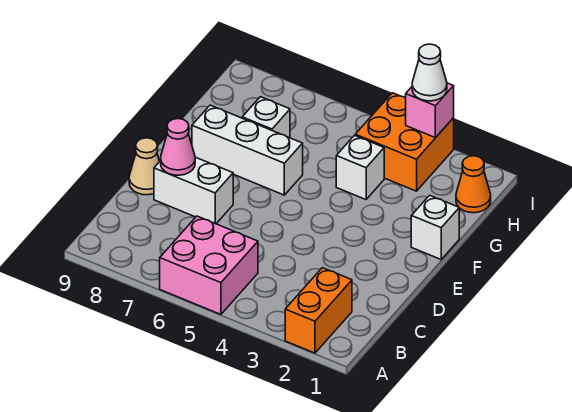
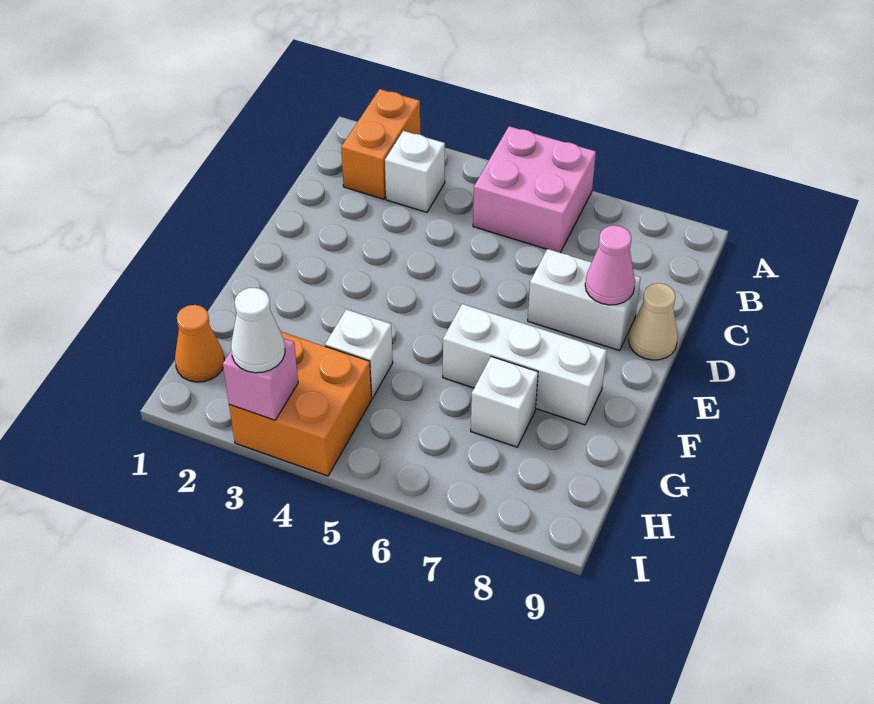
white brick F1 level 1 -> white brick B3 level 1

